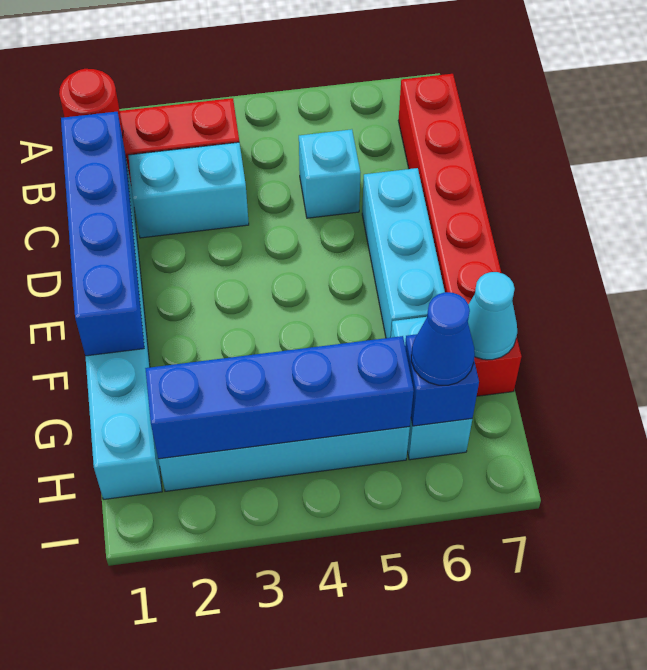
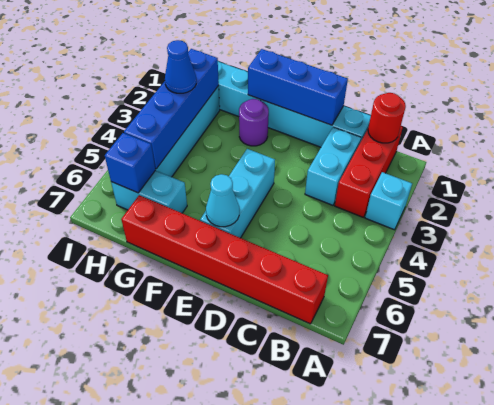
blue brick C1:F1 level 2 -> blue brick D1:F1 level 2
cyan brick C5 level 1 -> cyan brick A3 level 1
cyan brick D6:F6 level 1 -> cyan brick E4:E6 level 1
none -> purple round brick F2 level 1
cyan cone G7 level 2 -> cyan cone E6 level 2
blue cone H6 level 3 -> blue cone H3 level 3

